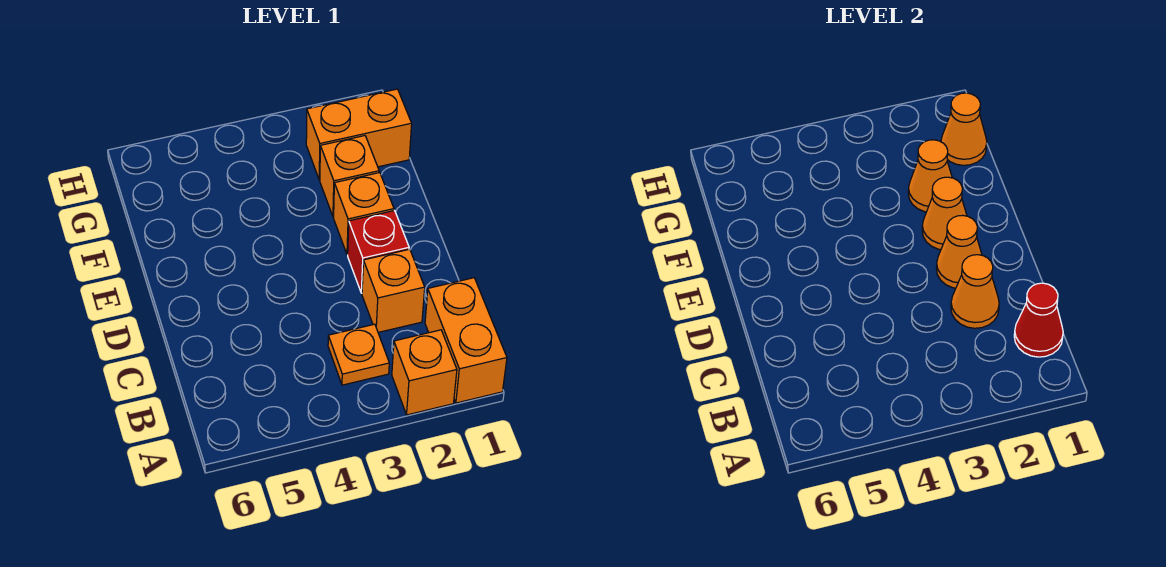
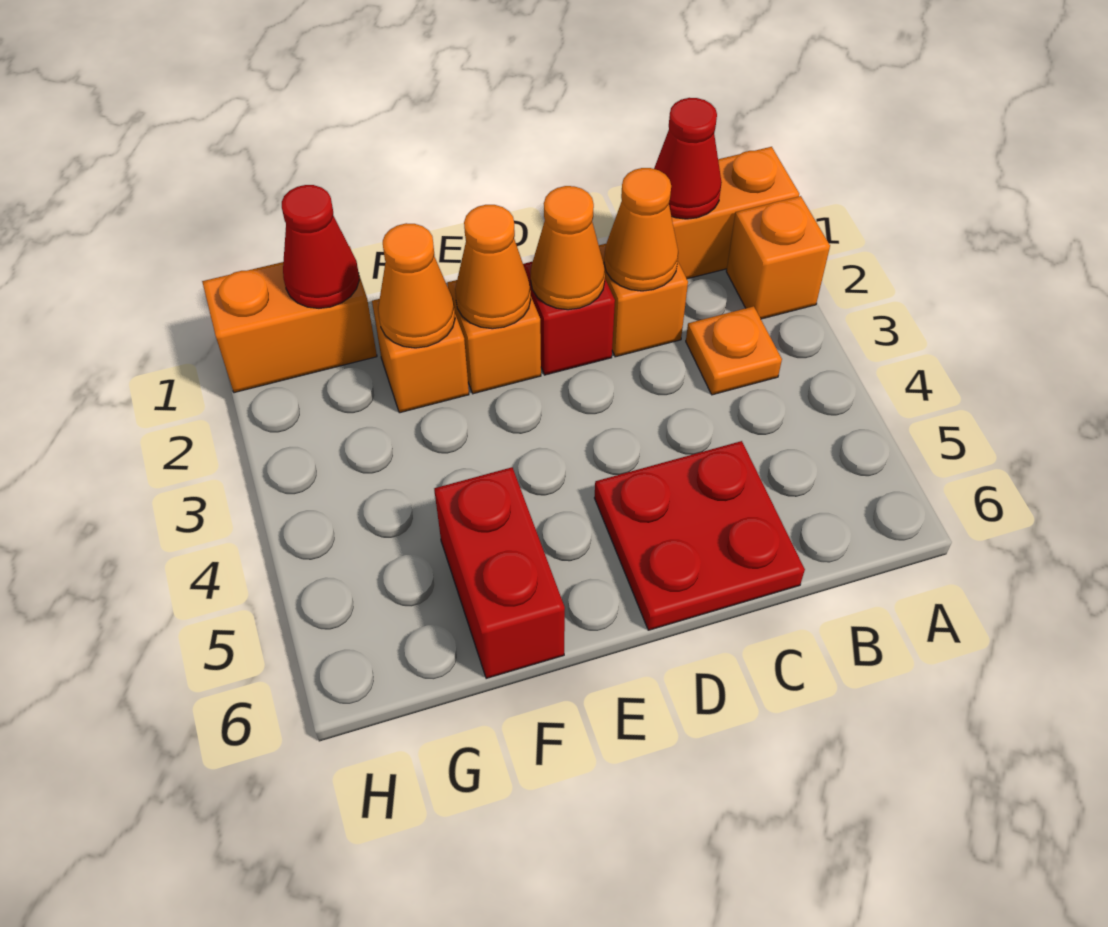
none -> red plate C5:D6 level 1
none -> red brick F5:F6 level 1
orange brick G1:G2 level 1 -> orange brick G1:H1 level 1
orange cone G1 level 2 -> red cone G1 level 2

